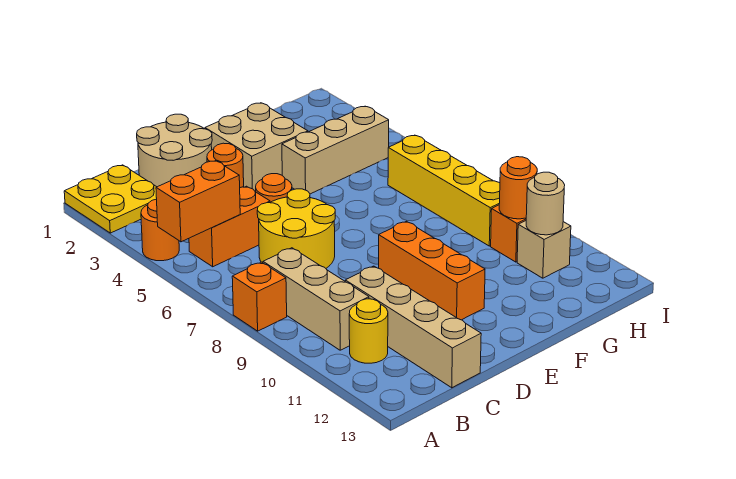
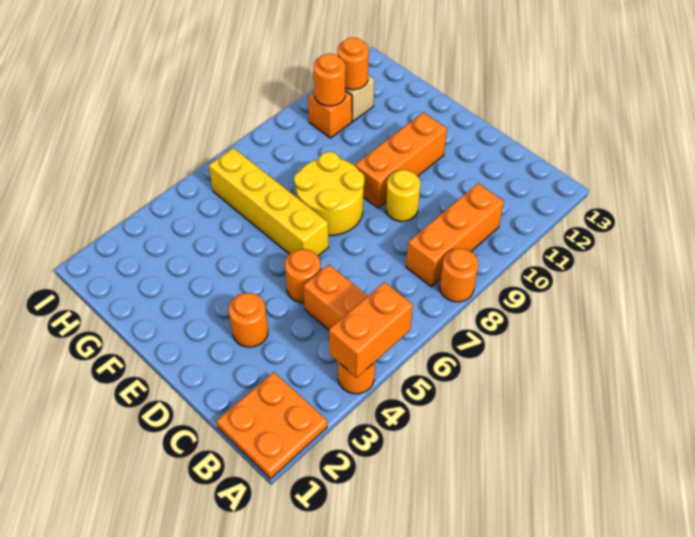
yellow plate A1:B2 level 1 -> orange plate A1:B2 level 1
orange brick A5:B5 level 2 -> orange brick A4:A5 level 2
orange brick A8 level 1 -> orange round brick A8 level 1
tan brick B8:B10 level 1 -> orange brick B8:B10 level 1
yellow round brick B11 level 1 -> yellow round brick D9 level 1
tan round brick C1:D2 level 1 -> none
yellow round brick C6:D7 level 1 -> yellow round brick E7:F8 level 1
tan brick C10:C13 level 1 -> none
tan brick E2:F3 level 1 -> none
tan brick F4:H4 level 1 -> none
yellow brick H6:H9 level 1 -> yellow brick E6:H6 level 1
tan round brick H11 level 2 -> orange round brick H11 level 2

